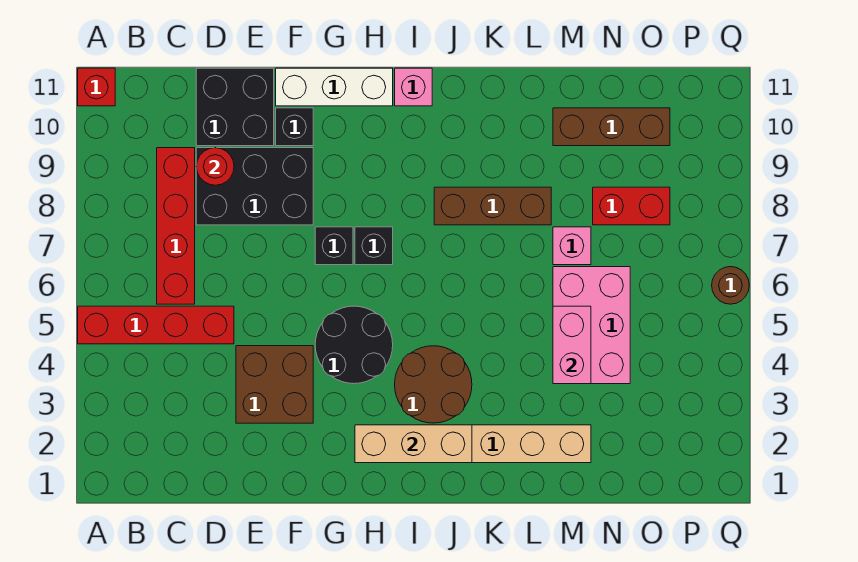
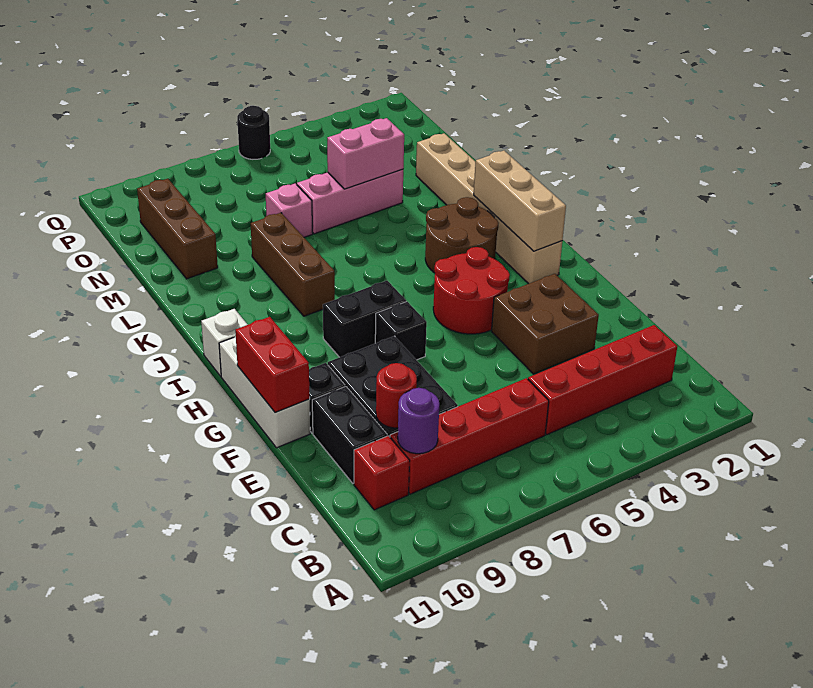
red brick A5:D5 level 1 -> red brick C2:C5 level 1
red brick A11 level 1 -> red brick C10 level 1
none -> purple round brick C9 level 2
black brick D10:E11 level 1 -> black brick D10:E10 level 1
black round brick G4:H5 level 1 -> red round brick G4:H5 level 1
black brick H7 level 1 -> black brick H7:H8 level 1
pink brick I11 level 1 -> white brick I11 level 1
pink brick M4:N6 level 1 -> pink brick M4:M6 level 1
red brick N8:O8 level 1 -> red brick F11:G11 level 2
brown round brick Q6 level 1 -> black round brick Q6 level 1

